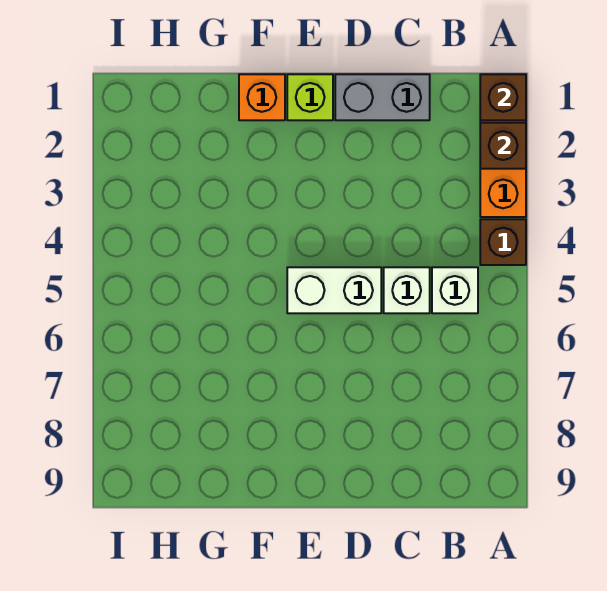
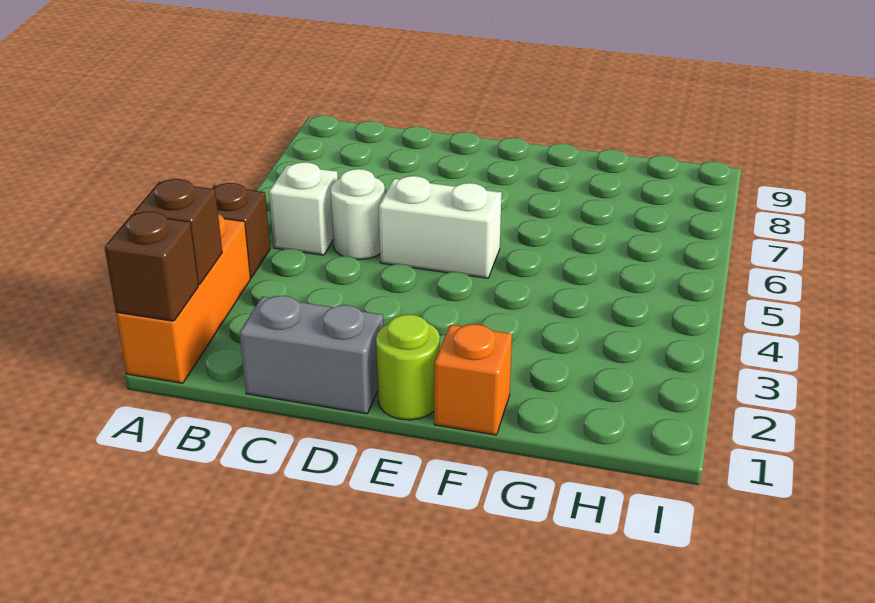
white brick C5 level 1 -> white round brick C5 level 1
lime brick E1 level 1 -> lime round brick E1 level 1

